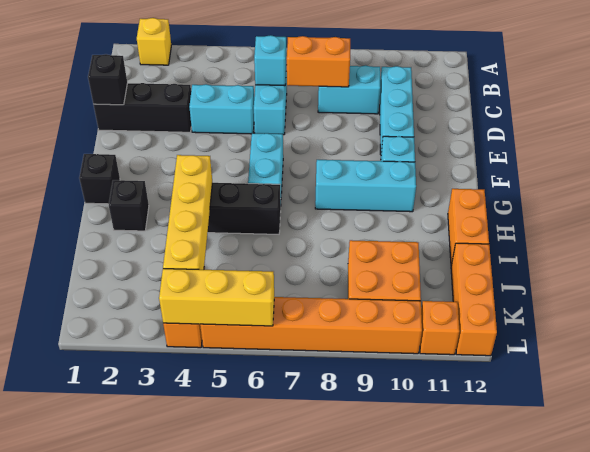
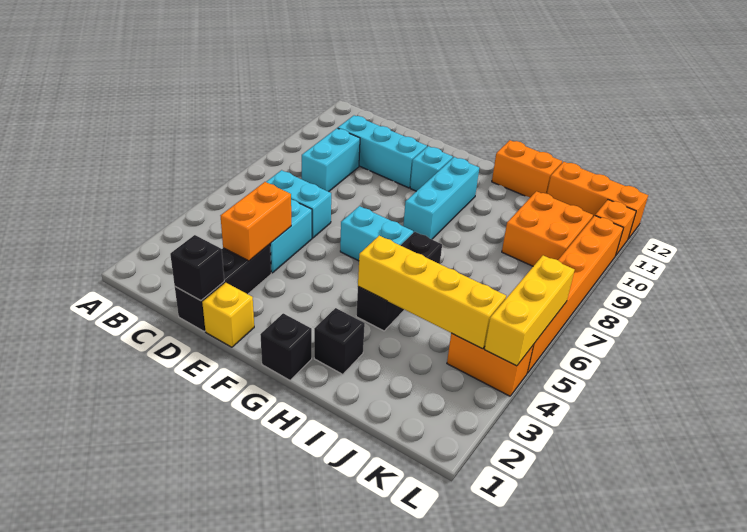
yellow brick A2 level 1 -> yellow brick E1 level 1
cyan brick C6 level 2 -> none
orange brick C7:C8 level 2 -> orange brick D3:D4 level 2

